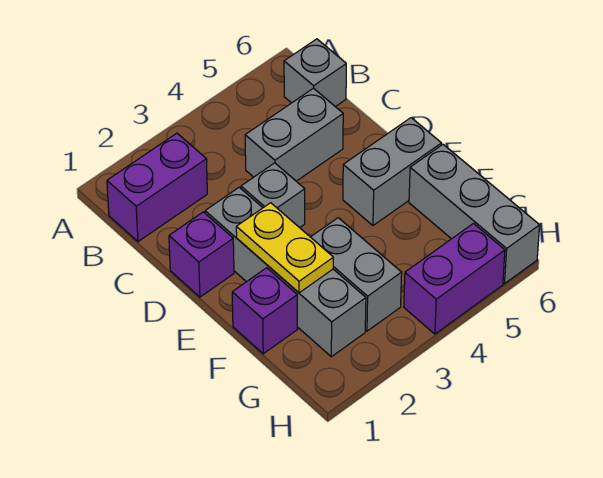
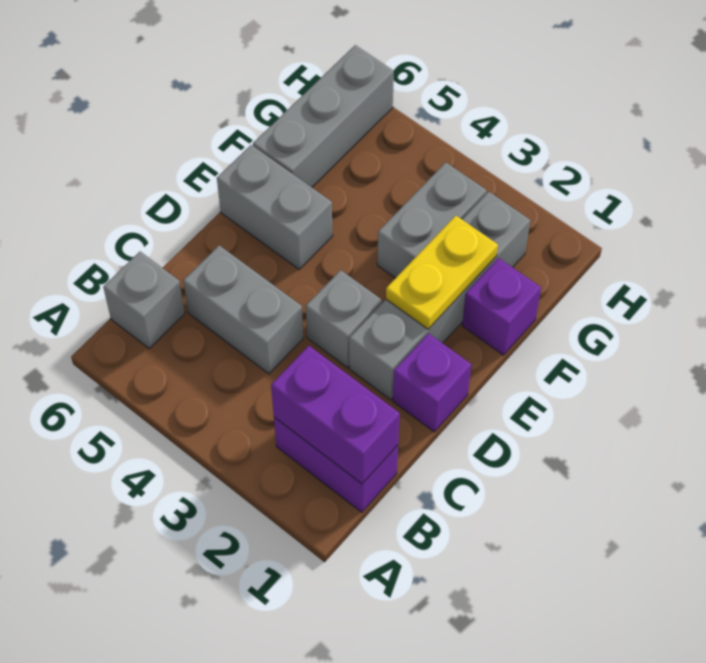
purple brick H4:H5 level 1 -> purple brick B1:B2 level 2

